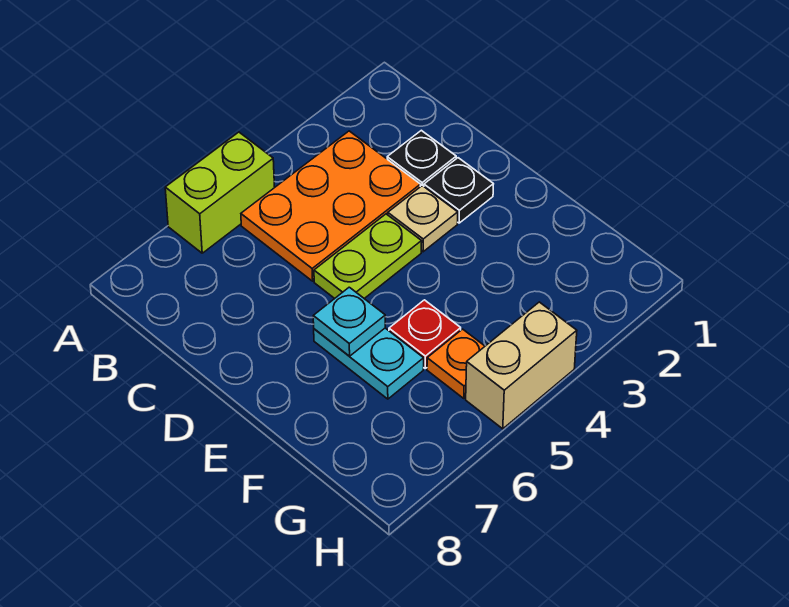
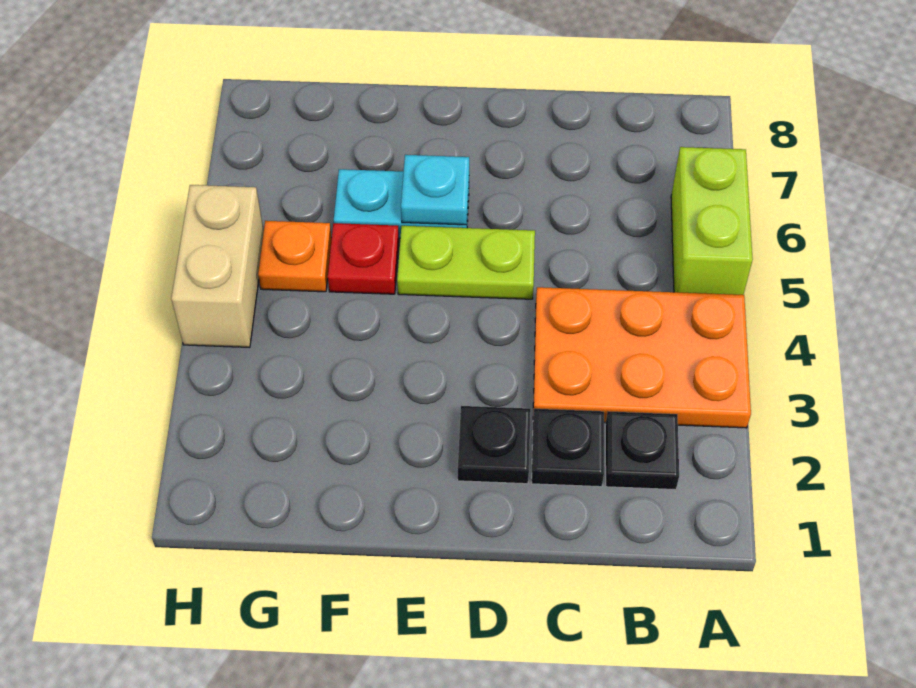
none -> black plate B2 level 1
orange plate B3:C5 level 1 -> orange plate A3:C4 level 1
tan plate D3 level 1 -> none
lime plate D4:D5 level 1 -> lime plate D5:E5 level 1

